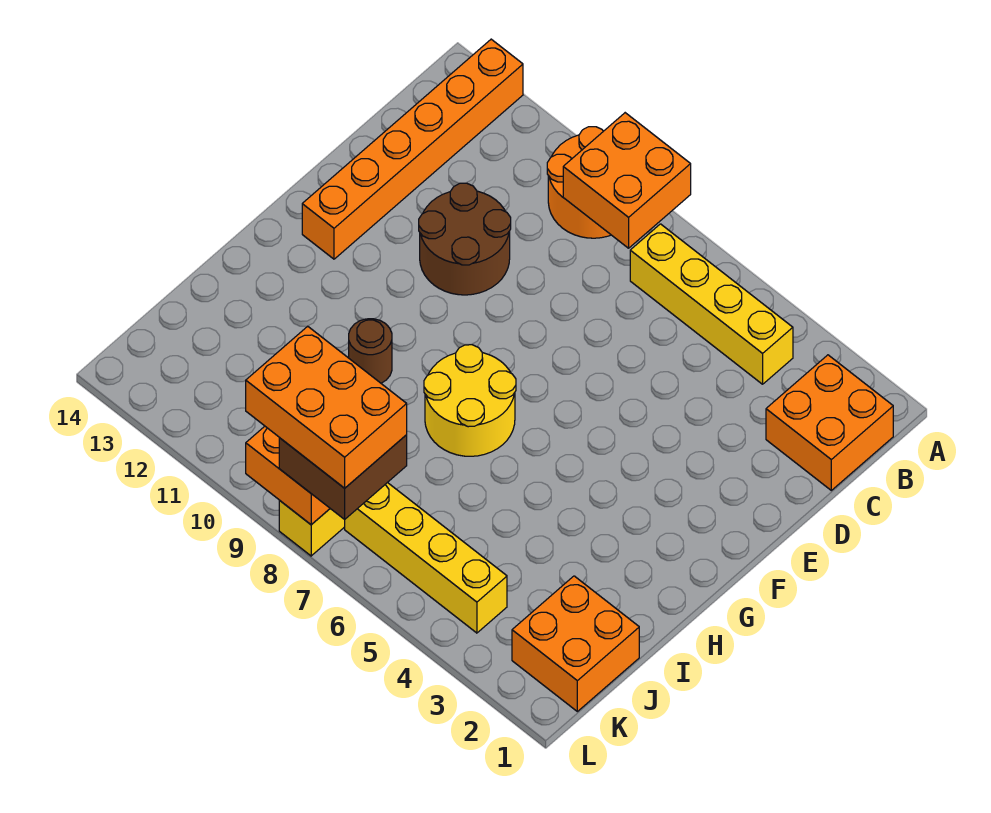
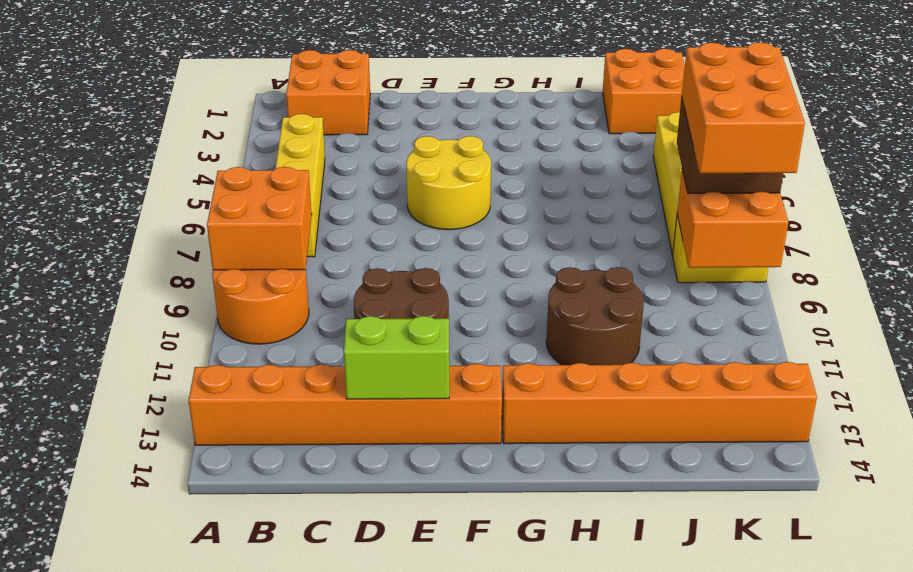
none -> lime brick D13:E13 level 2
yellow round brick G7:H8 level 1 -> yellow round brick E5:F6 level 1
none -> orange brick G13:L13 level 1
brown round brick H10 level 1 -> brown round brick H10:I11 level 1

